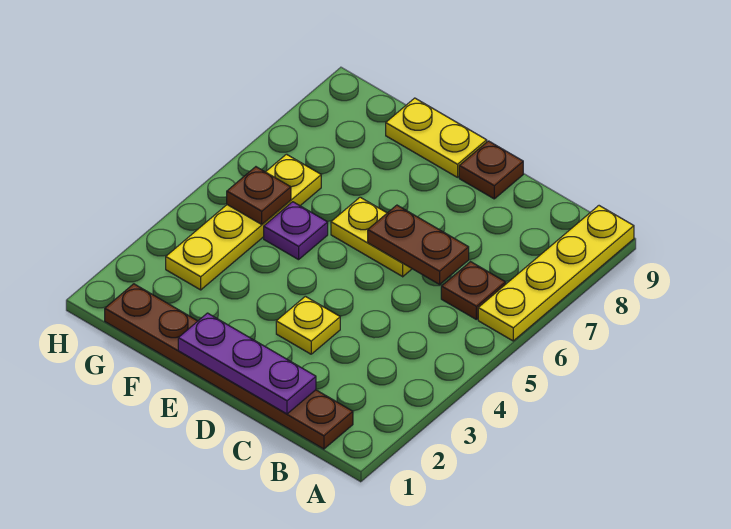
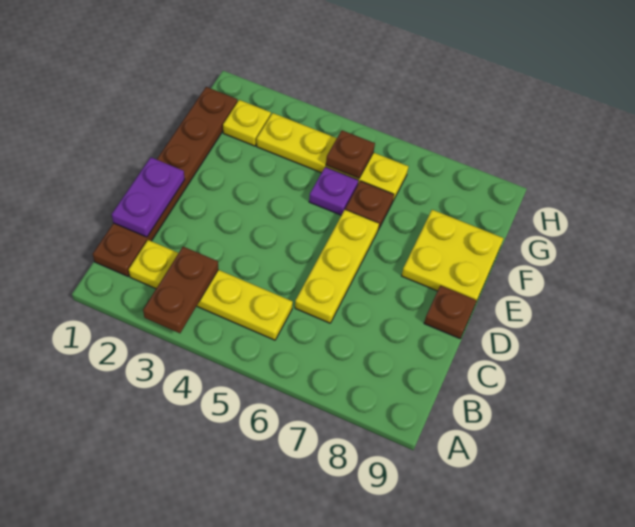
yellow plate A6:A9 level 1 -> yellow plate B2:B5 level 1
brown plate B6 level 1 -> brown plate F6 level 1
purple plate C1:E1 level 2 -> purple plate C1:D1 level 2
brown plate C6:D6 level 2 -> brown plate A3:B3 level 2
yellow plate D3 level 1 -> yellow plate G2 level 1
yellow plate D6:E6 level 1 -> yellow plate C6:E6 level 1
yellow plate E9:F9 level 1 -> yellow plate E8:F9 level 1

